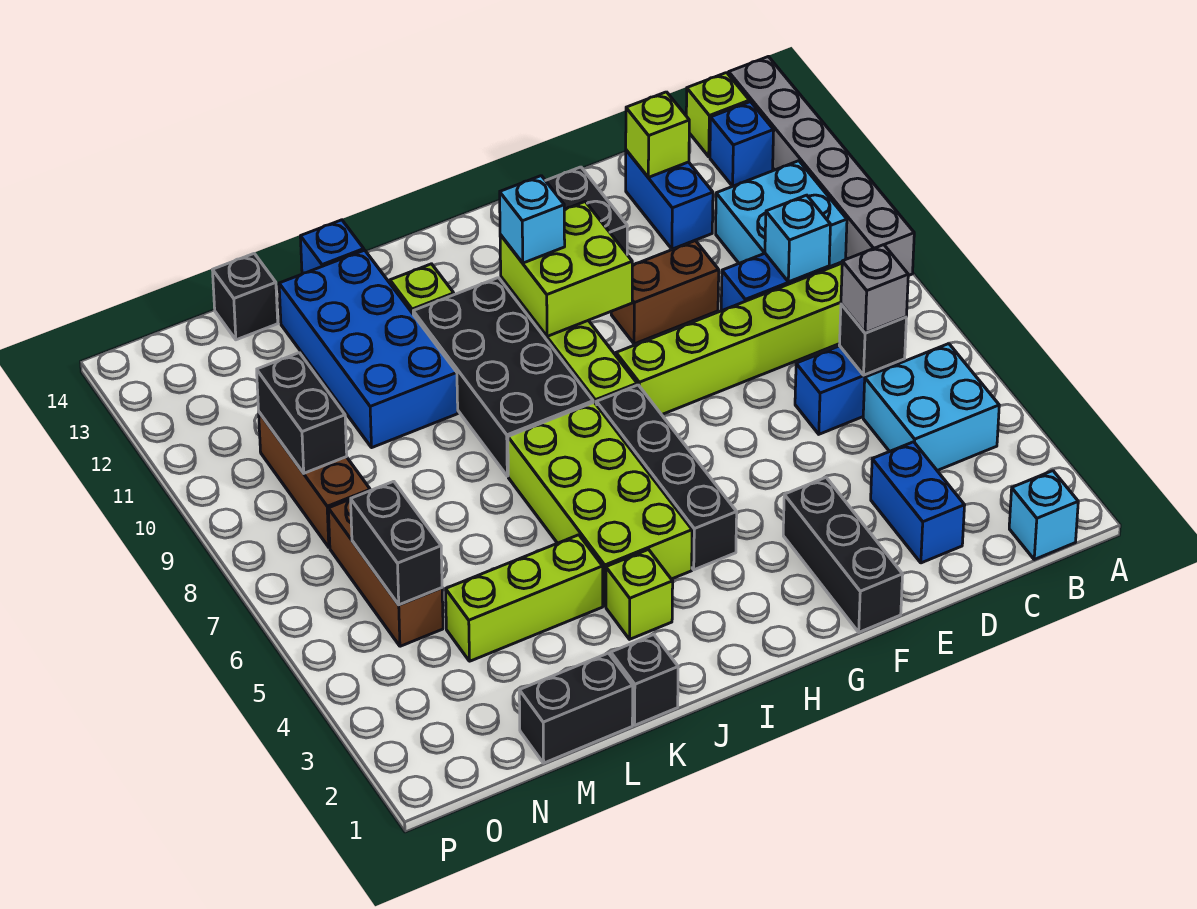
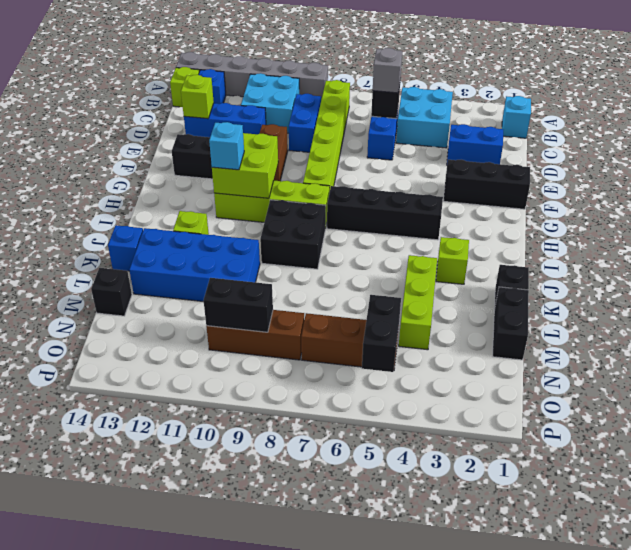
cyan brick C9 level 2 -> none
blue brick D12:D13 level 1 -> blue brick D11:D13 level 1
lime brick I4:J7 level 1 -> none
black brick I8:J11 level 1 -> black brick I8:J9 level 1
black brick N5:N6 level 2 -> black brick N5:O5 level 2

